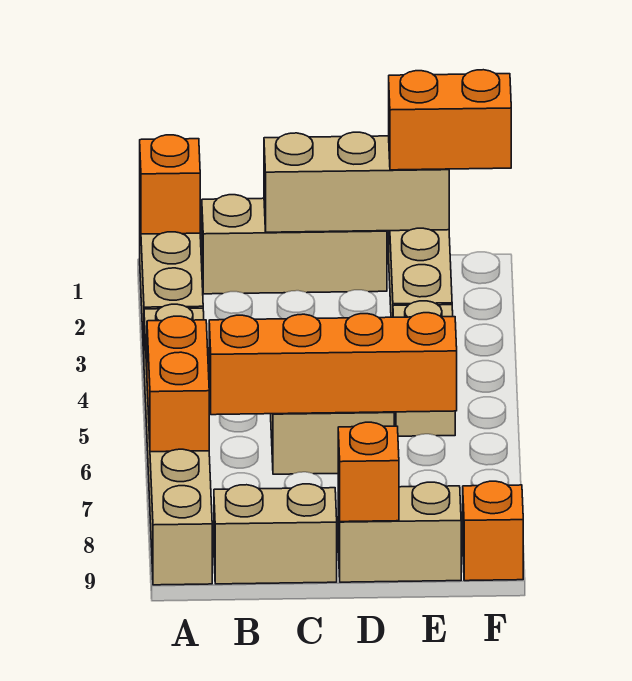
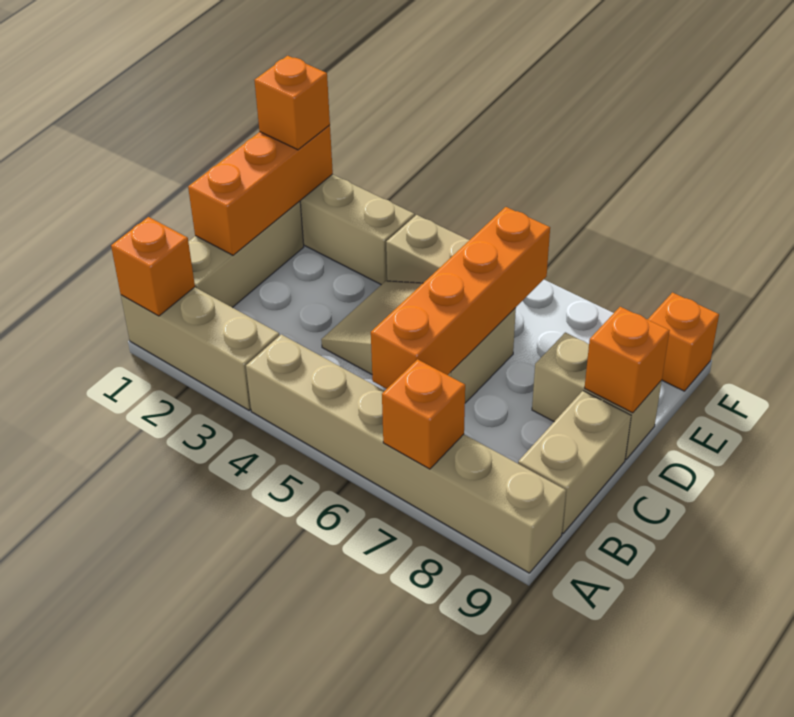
orange brick A6:A7 level 2 -> orange brick A7 level 2
tan brick C1:E1 level 2 -> orange brick C1:E1 level 2
tan brick D9:E9 level 1 -> tan brick D8:D9 level 1
orange brick E1:F1 level 3 -> orange brick E1 level 3

